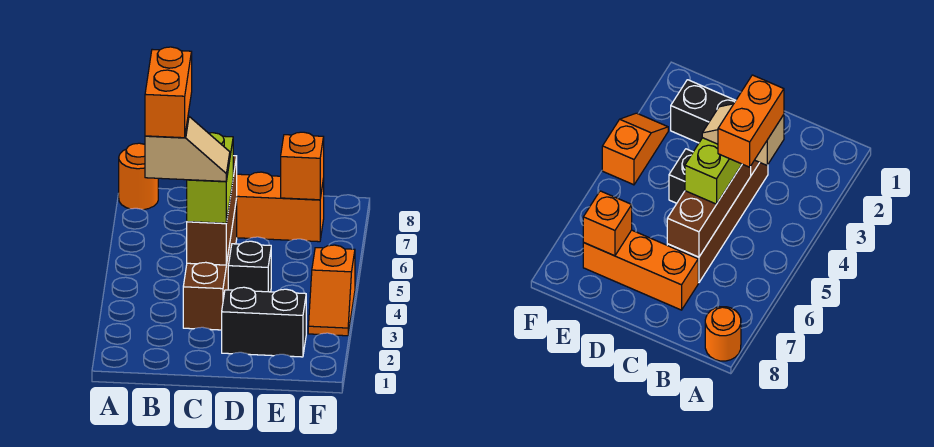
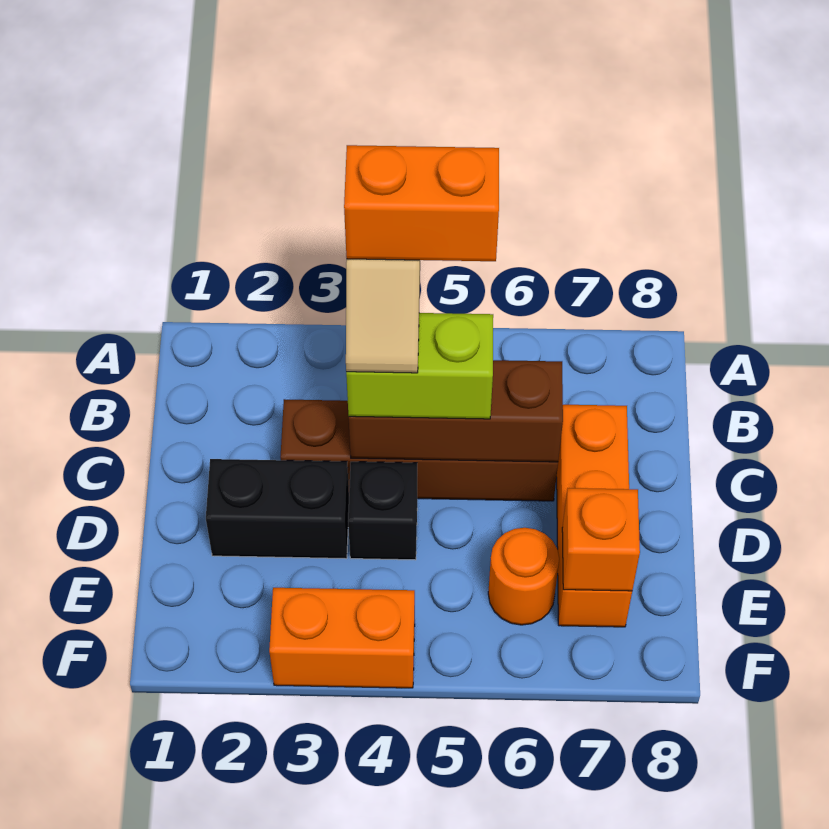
orange round brick A8 level 1 -> orange round brick E6 level 1
black brick D2:E2 level 1 -> black brick D2:D3 level 1
orange slope F3:F4 level 1 top 4 -> orange brick F3:F4 level 1

